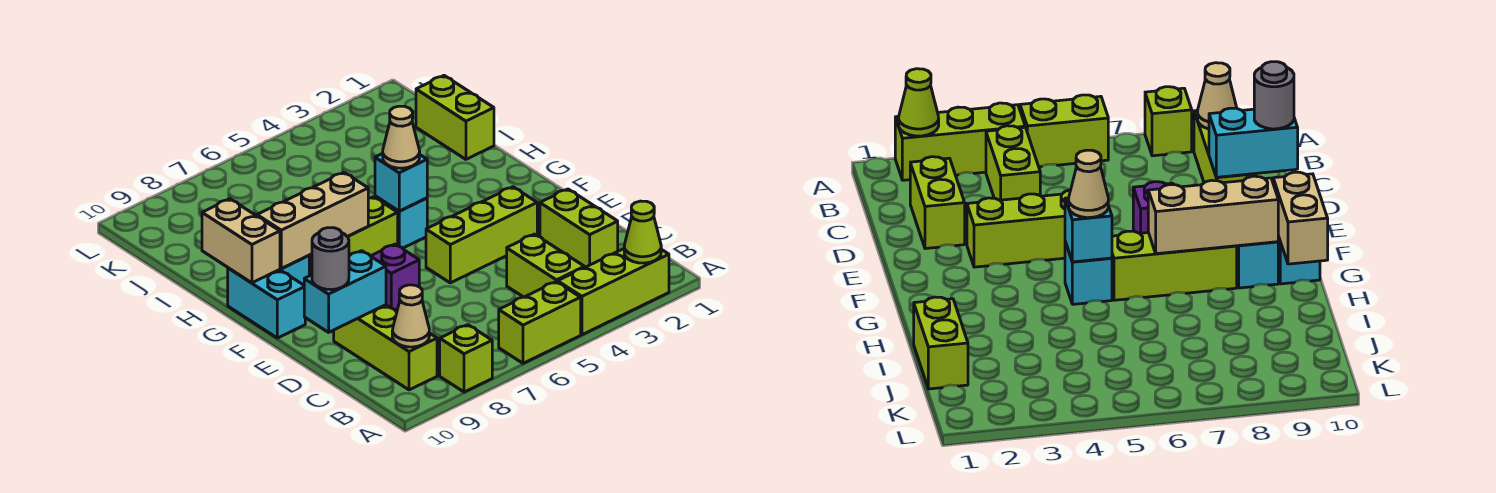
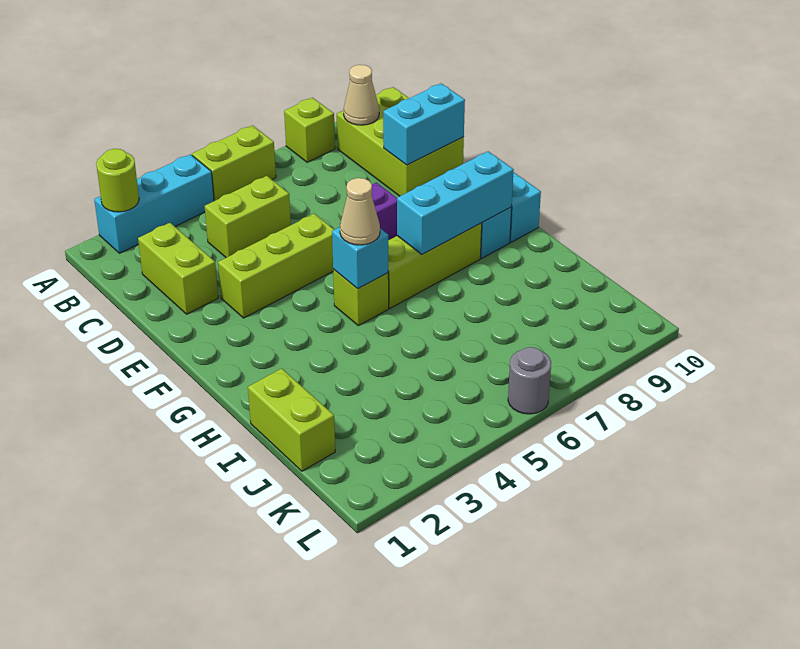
lime brick A2:A4 level 1 -> cyan brick A2:A4 level 1
lime cone A2 level 2 -> lime round brick A2 level 2
lime brick B4:C4 level 1 -> lime brick C4:C5 level 1
lime brick B9:D9 level 1 -> lime brick B9:D10 level 1
grey round brick D10 level 3 -> grey round brick L6 level 1
cyan brick G5 level 1 -> lime brick G5 level 1
tan brick G7:G9 level 2 -> cyan brick G7:G9 level 2
tan brick G10:H10 level 2 -> none

